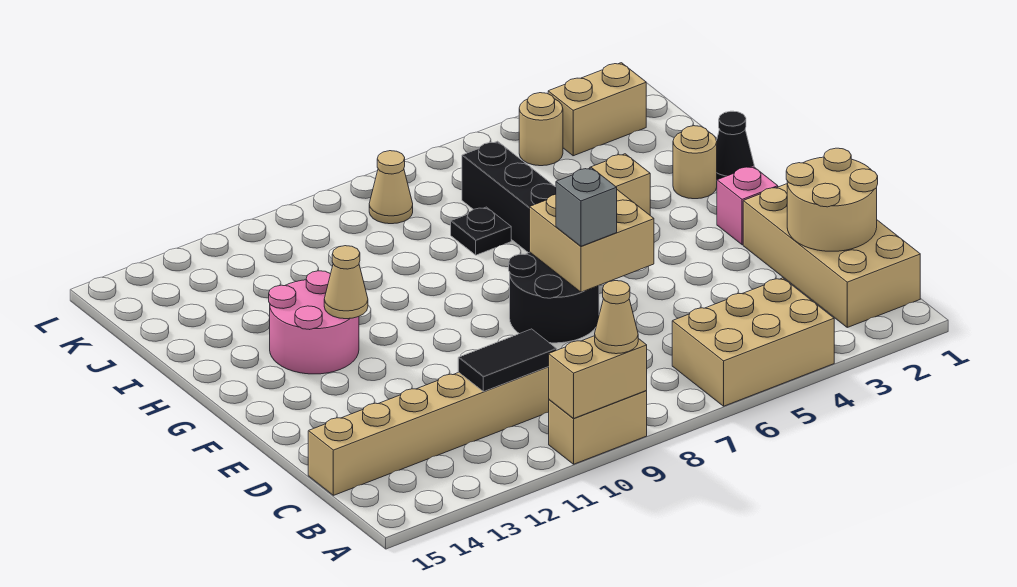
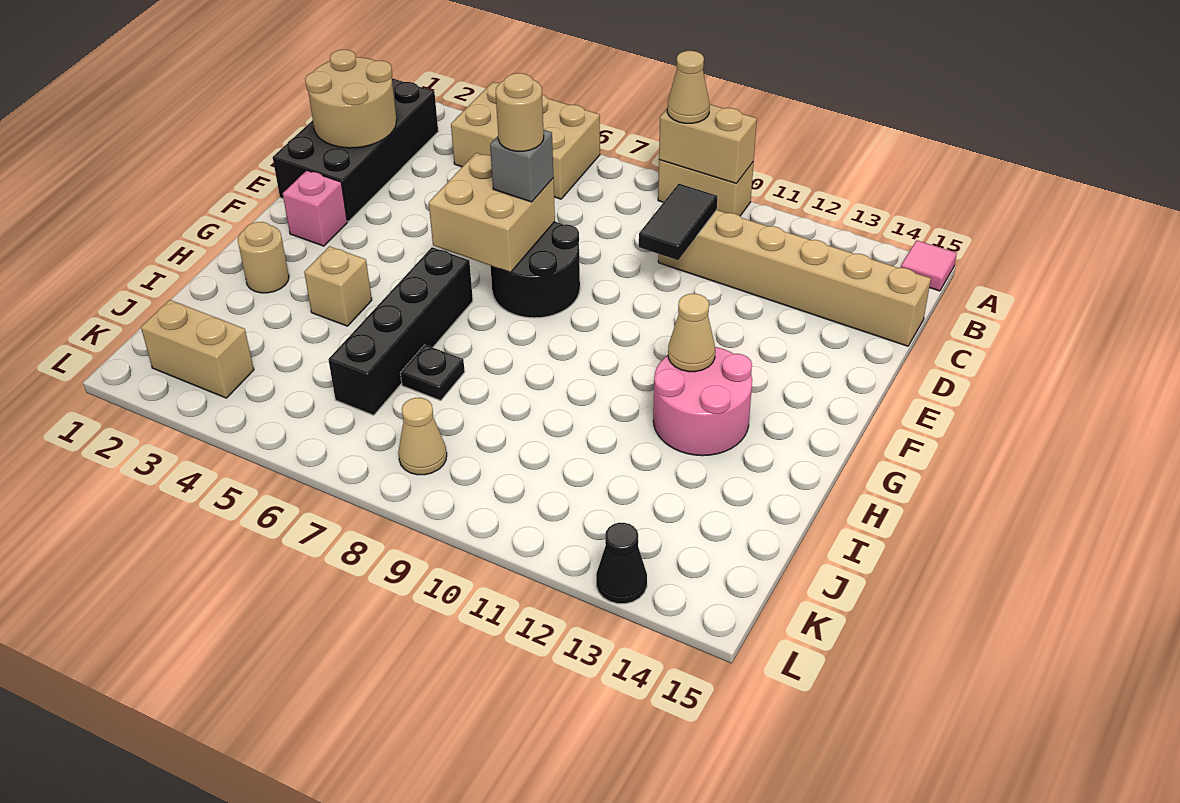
none -> pink tile A15 level 1
tan brick B1:E2 level 1 -> black brick B1:E2 level 1
black tile C10:C11 level 2 -> black tile C10:D10 level 2
black cone H1 level 1 -> black cone L13 level 1
tan round brick K4 level 1 -> tan round brick E7 level 4

